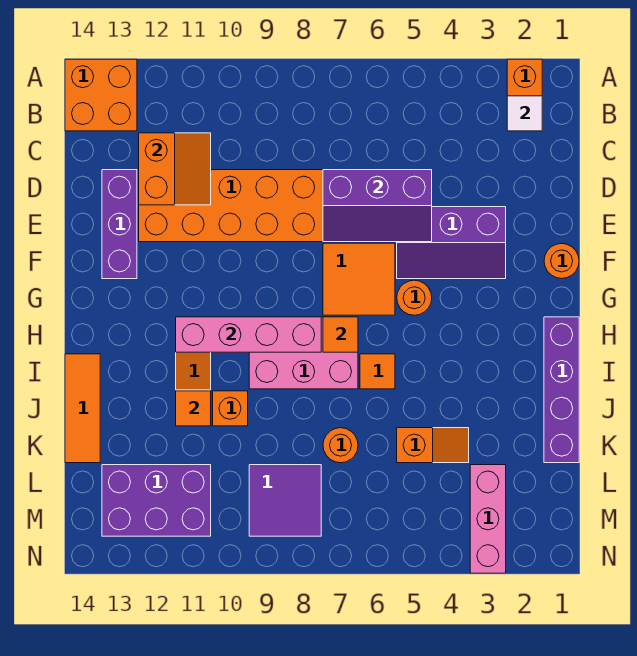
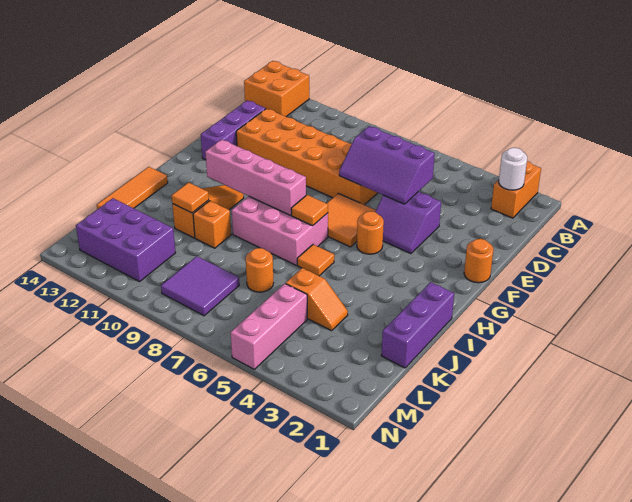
white tile B2 level 2 -> white round brick B2 level 2
orange slope C11:D12 level 2 top 12 -> none
purple slope E3:F5 level 1 top E -> purple slope E4:F5 level 1 top E
purple brick H1:K1 level 1 -> purple brick I1:K1 level 1
pink brick L3:N3 level 1 -> pink brick L5:N5 level 1

